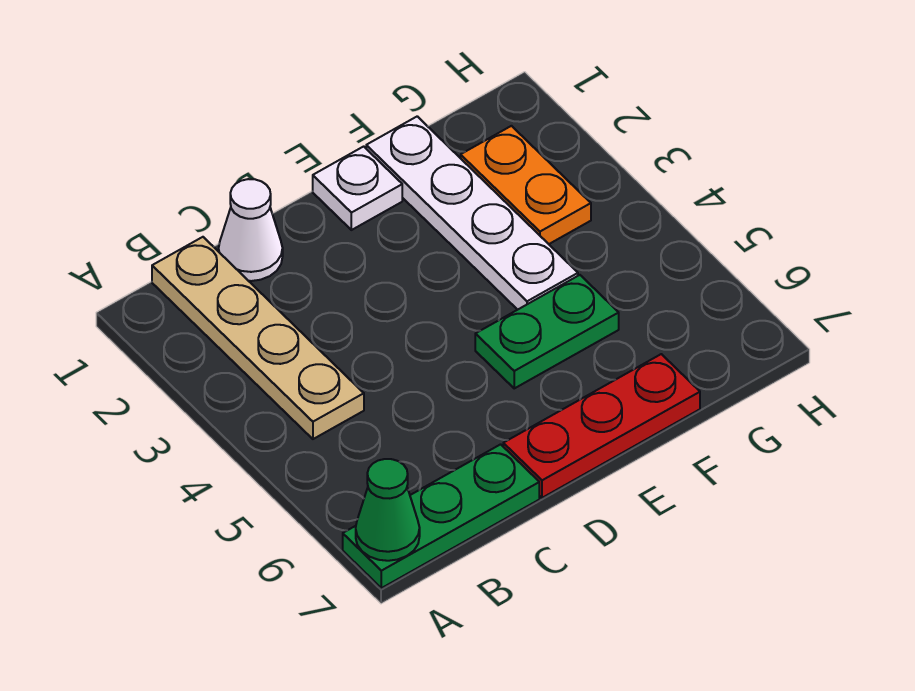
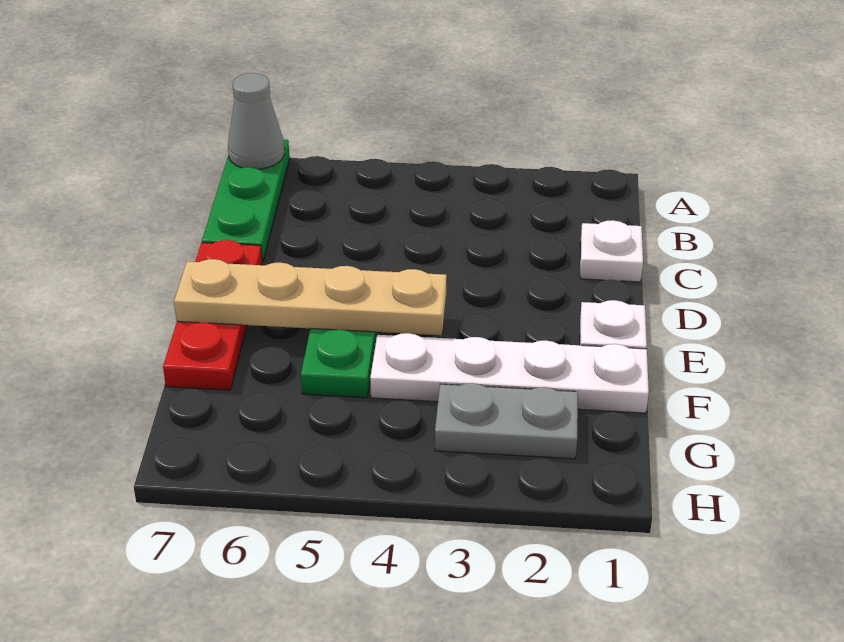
green cone A7 level 2 -> grey cone A7 level 2
tan plate B1:B4 level 1 -> tan plate E4:E7 level 2
white cone C1 level 1 -> white plate C1 level 1
orange plate G2:G3 level 1 -> grey plate G2:G3 level 1

